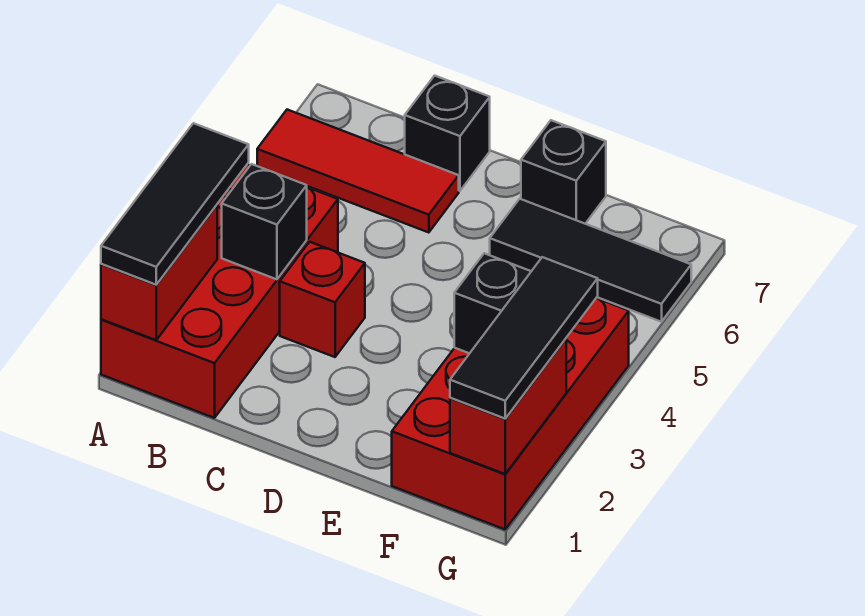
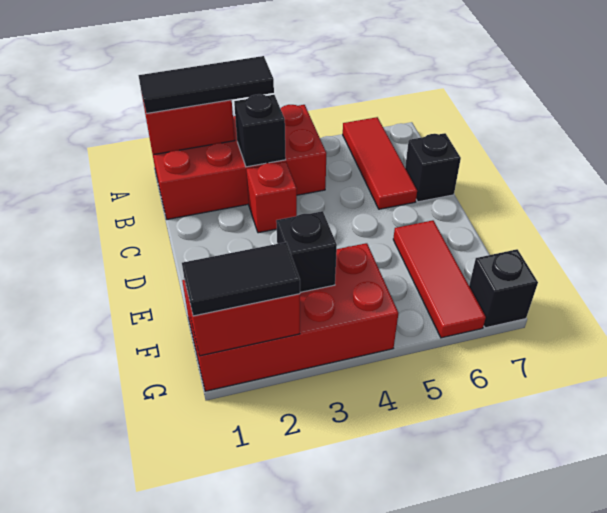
black tile E6:G6 level 1 -> red tile E6:G6 level 1
black brick E7 level 1 -> black brick G7 level 1
black tile G1:G3 level 3 -> black tile G1:G2 level 3

